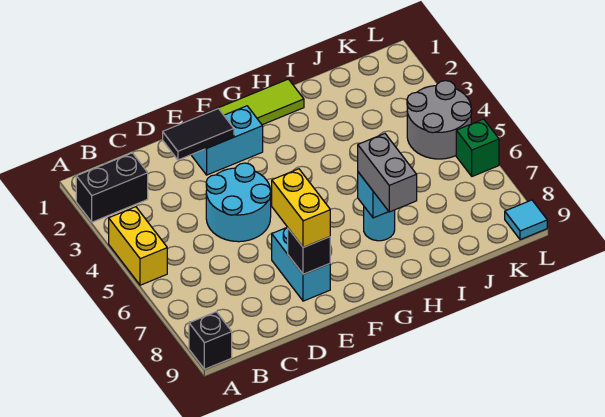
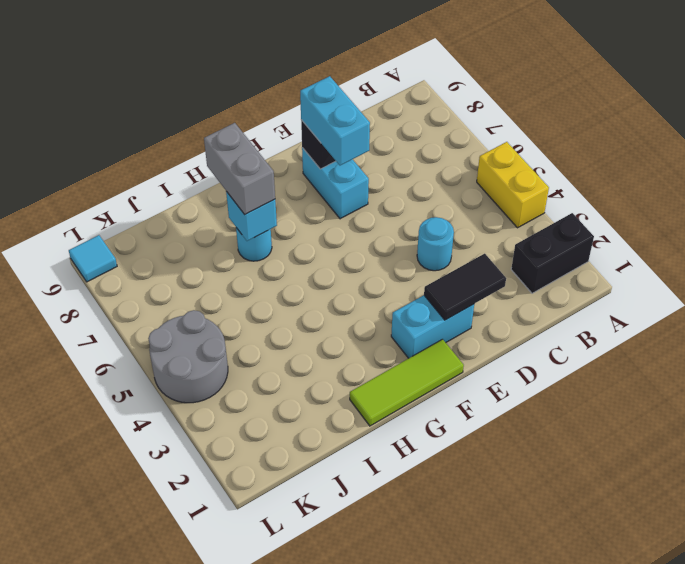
black brick A9 level 1 -> none
cyan round brick D4:E5 level 1 -> cyan round brick D4 level 1
yellow brick E7:E8 level 3 -> cyan brick E7:E8 level 3
green brick L6 level 1 -> none

